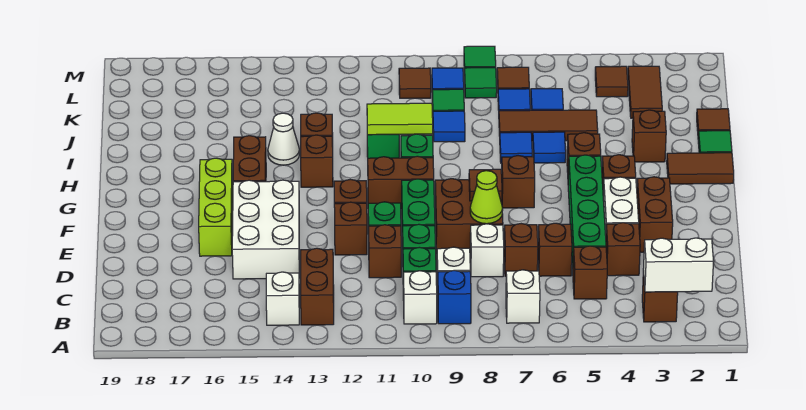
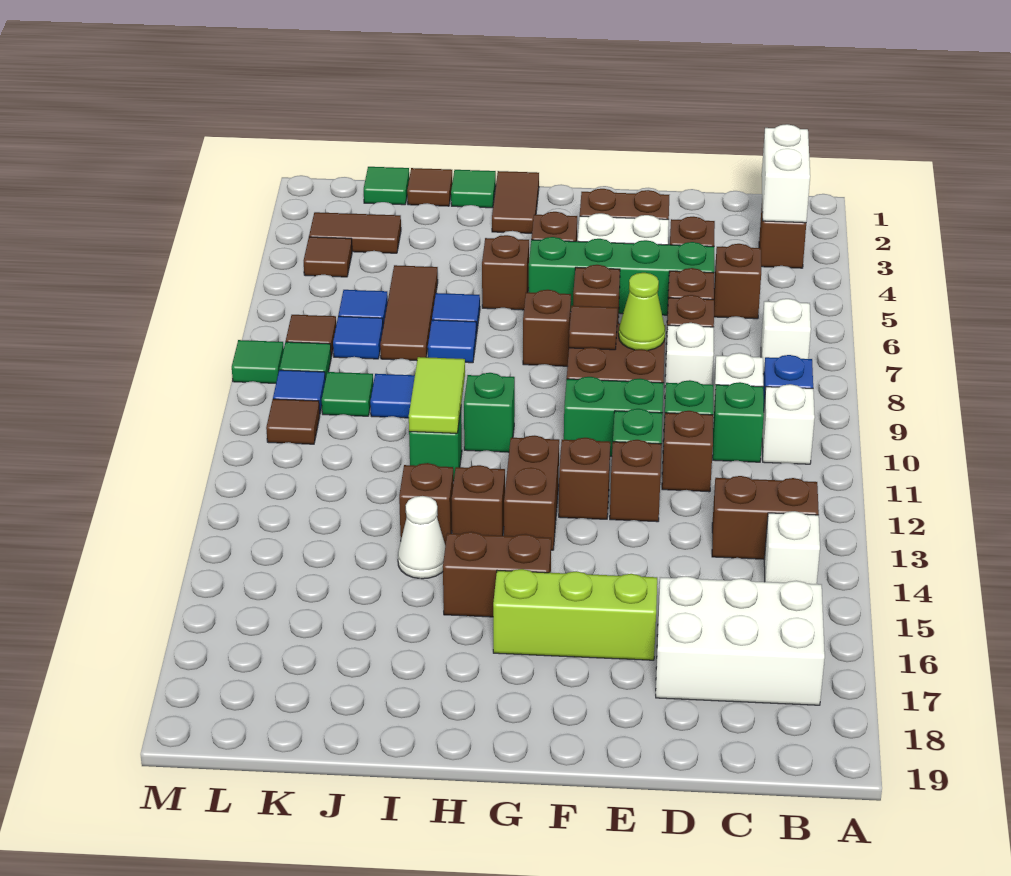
white brick D14:F15 level 1 -> white brick B16:D17 level 1
brown brick G10:G11 level 1 -> brown brick G12:G13 level 1
brown brick I3 level 1 -> brown brick F6 level 1
none -> green tile K1 level 1

